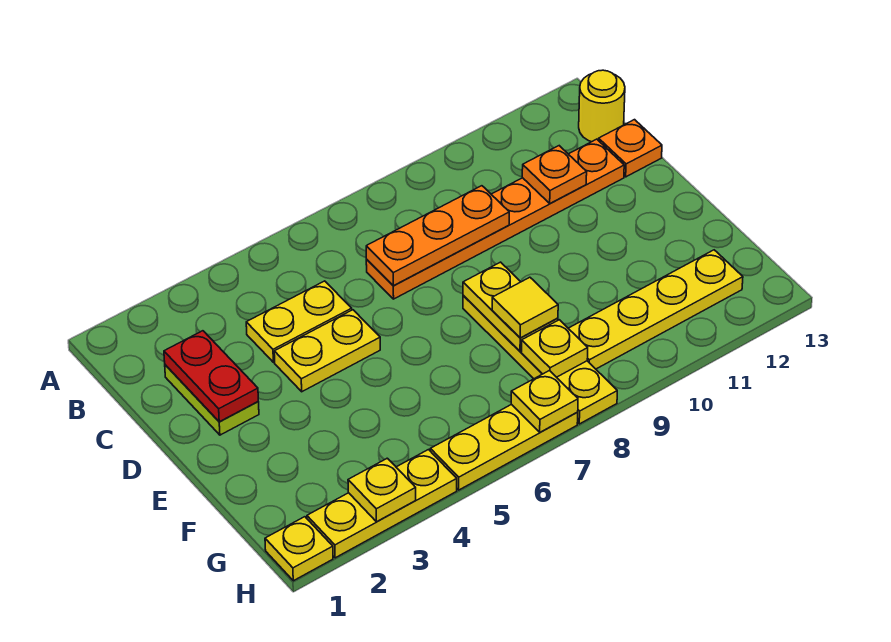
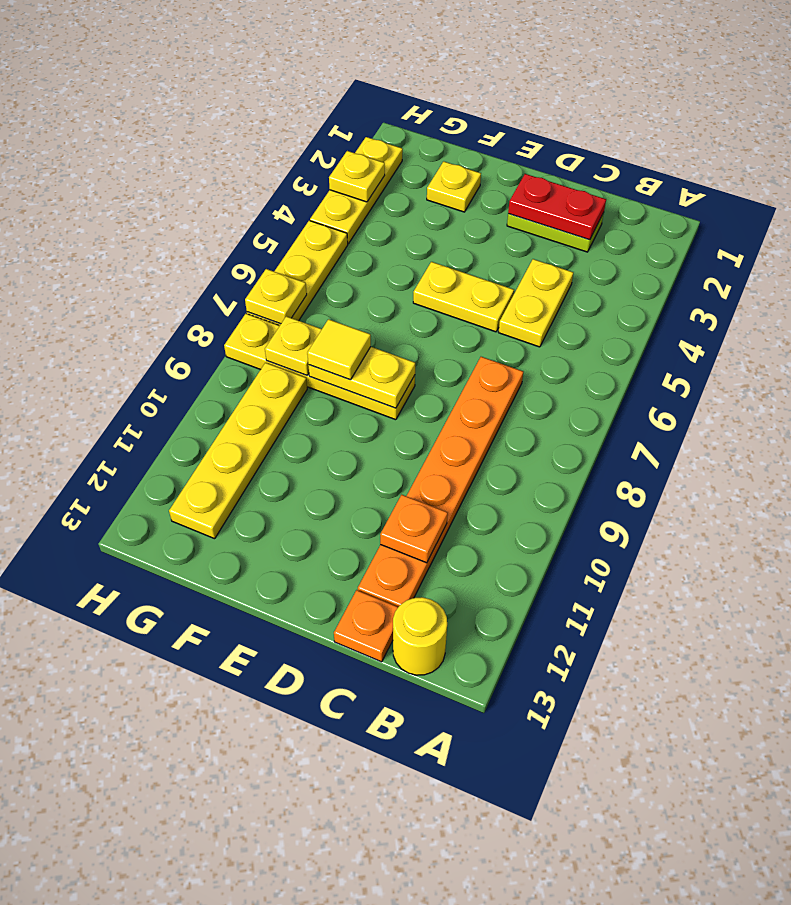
orange plate C7:C9 level 2 -> none
yellow plate D4:D5 level 1 -> yellow plate D5:E5 level 1
yellow plate H1 level 1 -> yellow plate F2 level 1

